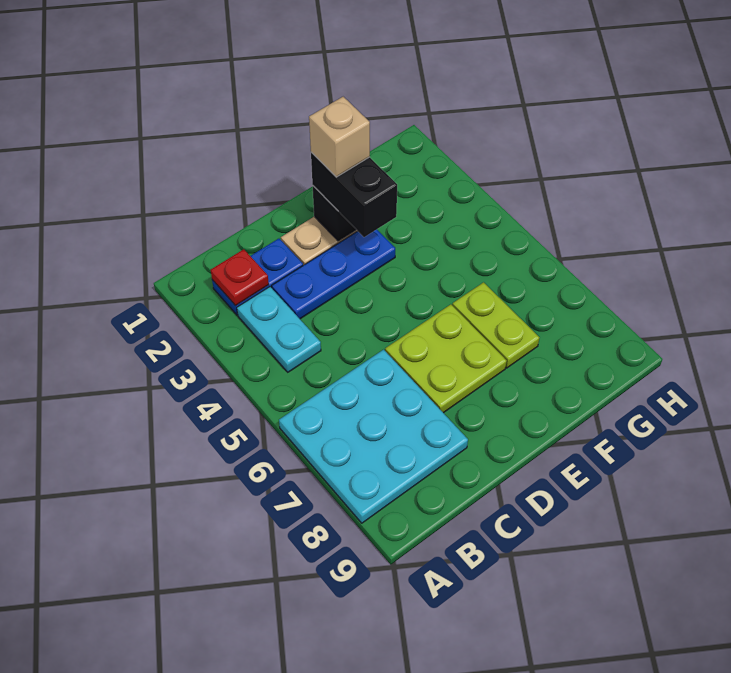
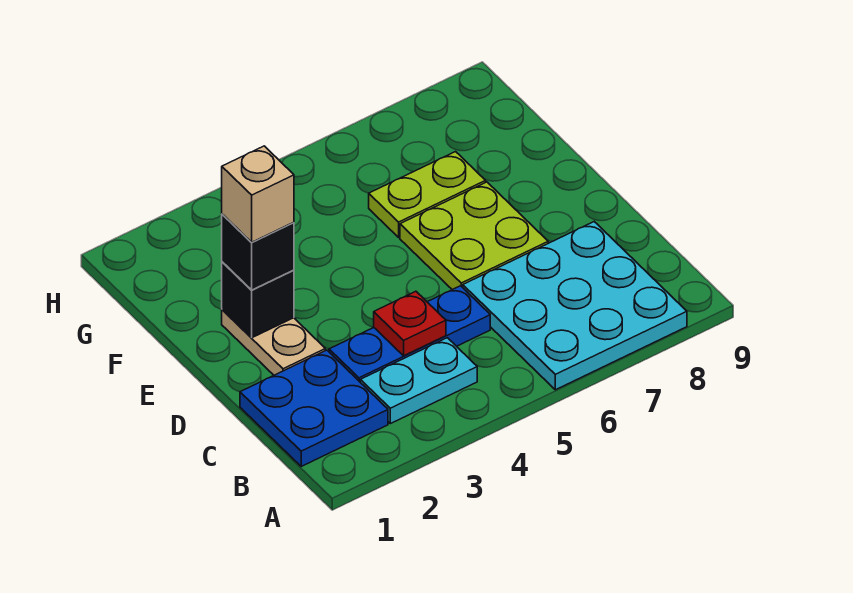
blue plate B2:C2 level 1 -> blue plate B1:C2 level 1
red plate B2 level 2 -> red plate C4 level 2
blue plate C3:E3 level 1 -> blue plate C3:C5 level 1
black brick E2:E3 level 3 -> black brick E2 level 3

